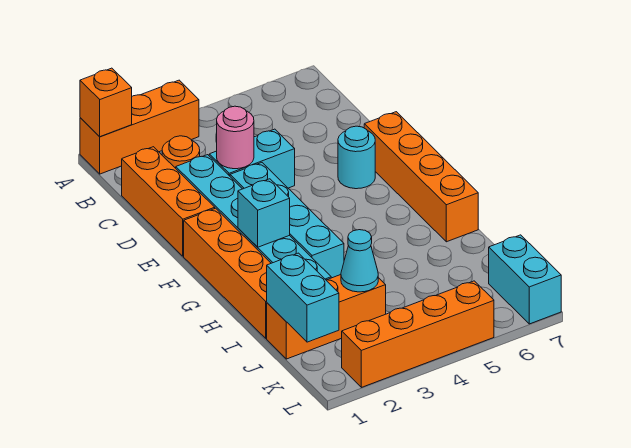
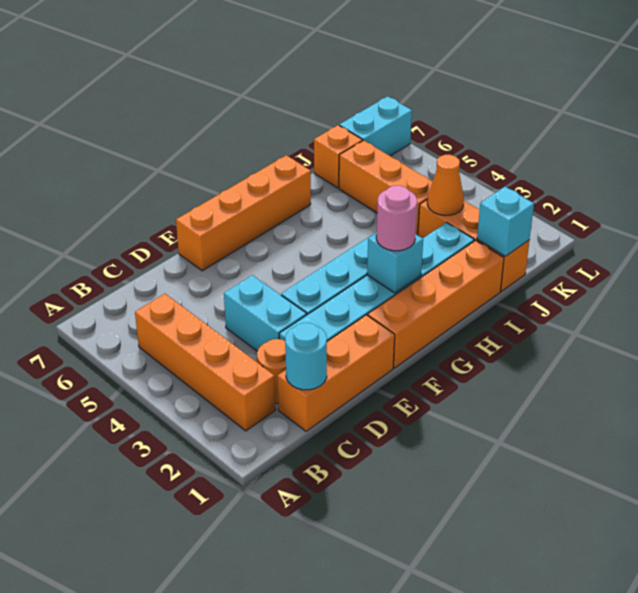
orange brick A1:A3 level 1 -> orange brick J4:J6 level 1
orange brick A1 level 2 -> orange brick J7 level 1
pink round brick D3 level 2 -> pink round brick G2 level 3
cyan round brick E6 level 1 -> cyan round brick C1 level 2
cyan brick J1:K1 level 2 -> cyan brick J1 level 2
cyan cone J3 level 2 -> orange cone J3 level 2
orange brick L2:L5 level 1 -> orange brick B2:B5 level 1

